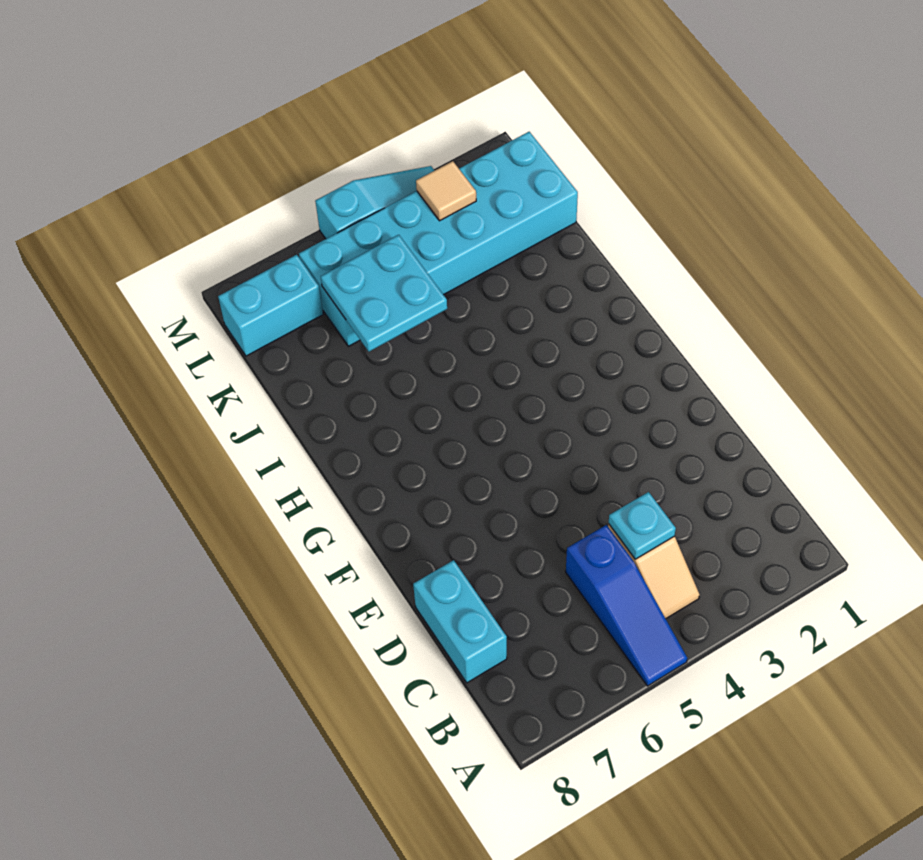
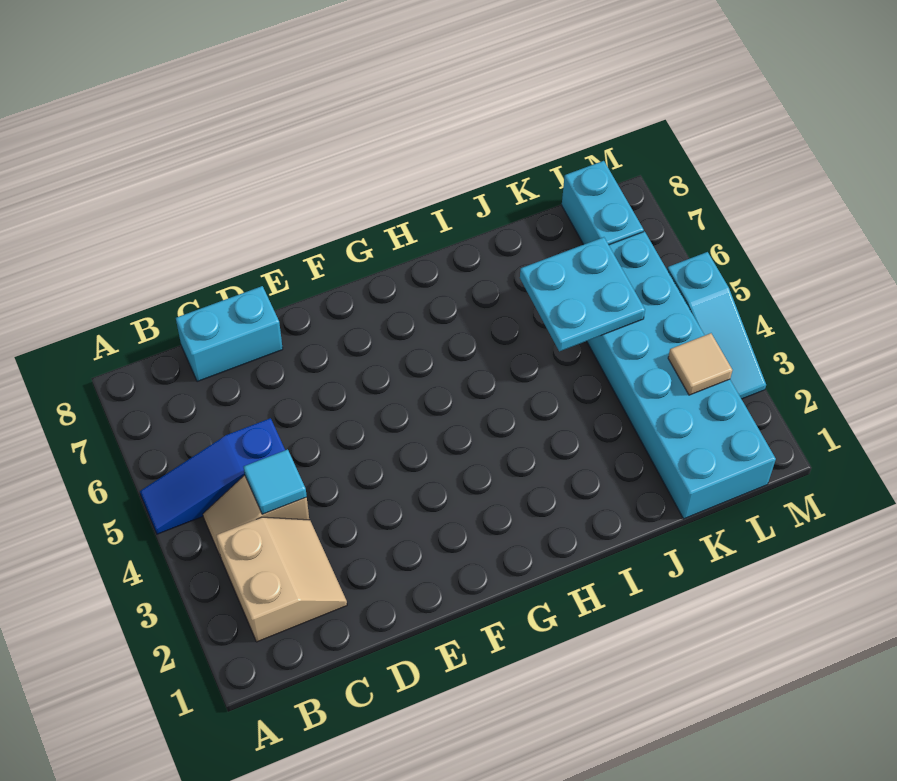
none -> tan slope B2:C3 level 1 top B
cyan plate C4 level 2 -> cyan tile C4 level 2

